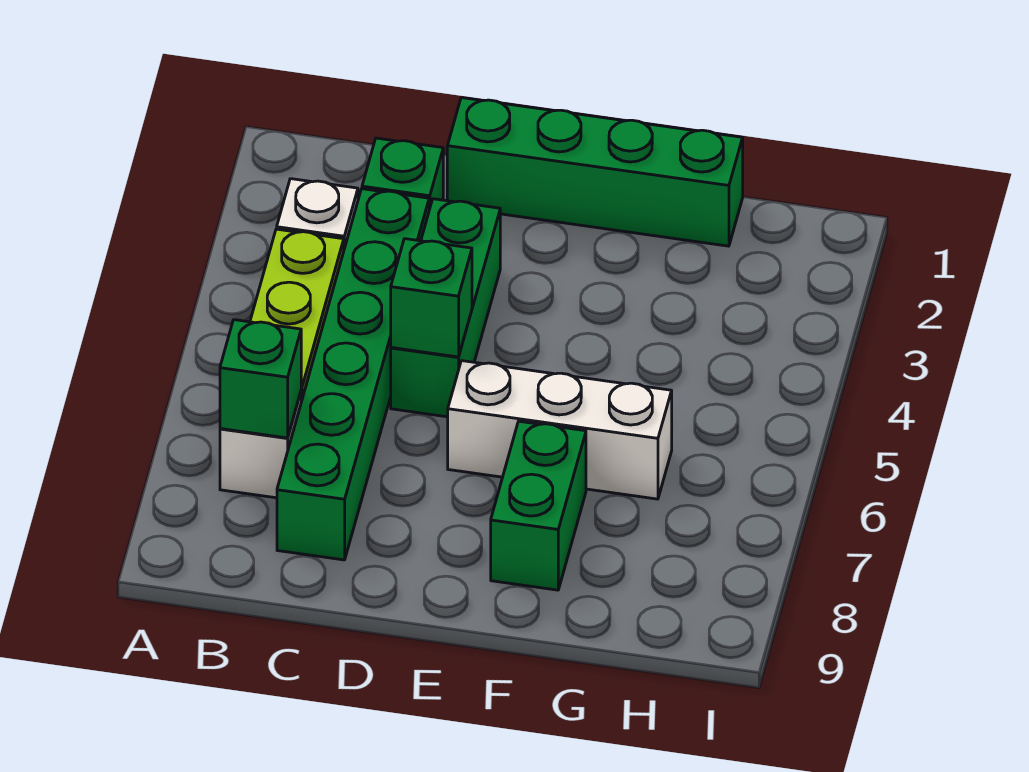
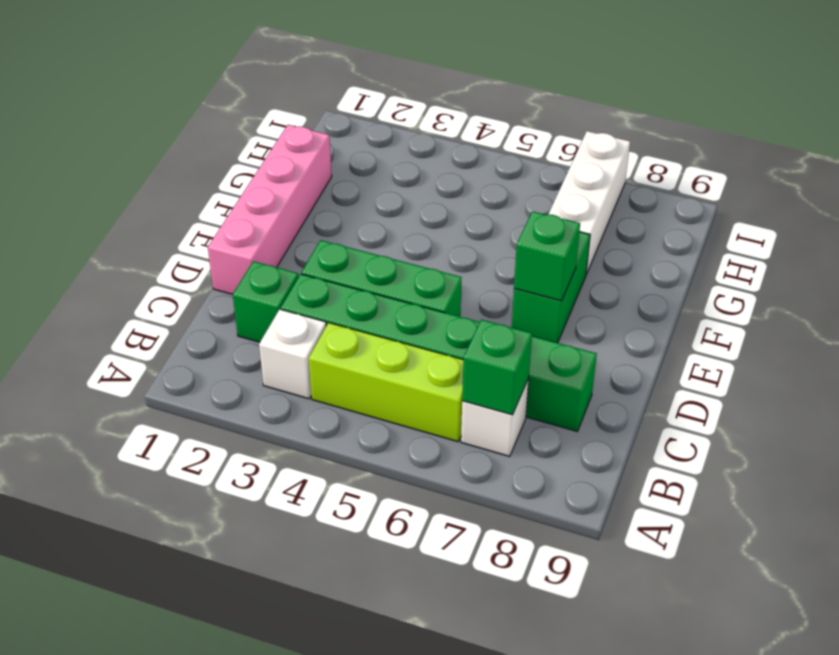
green brick D1:G1 level 1 -> pink brick D1:G1 level 1
green brick D5 level 2 -> green brick E7 level 2
white brick E6:G6 level 1 -> white brick G7:I7 level 1
green brick F7:F8 level 1 -> green brick E7:F7 level 1

